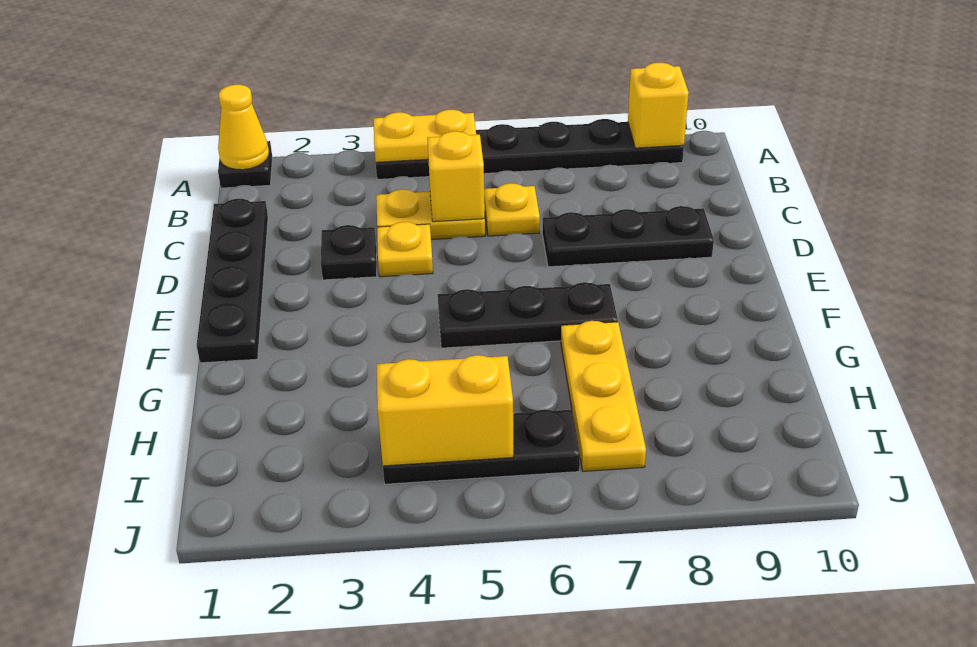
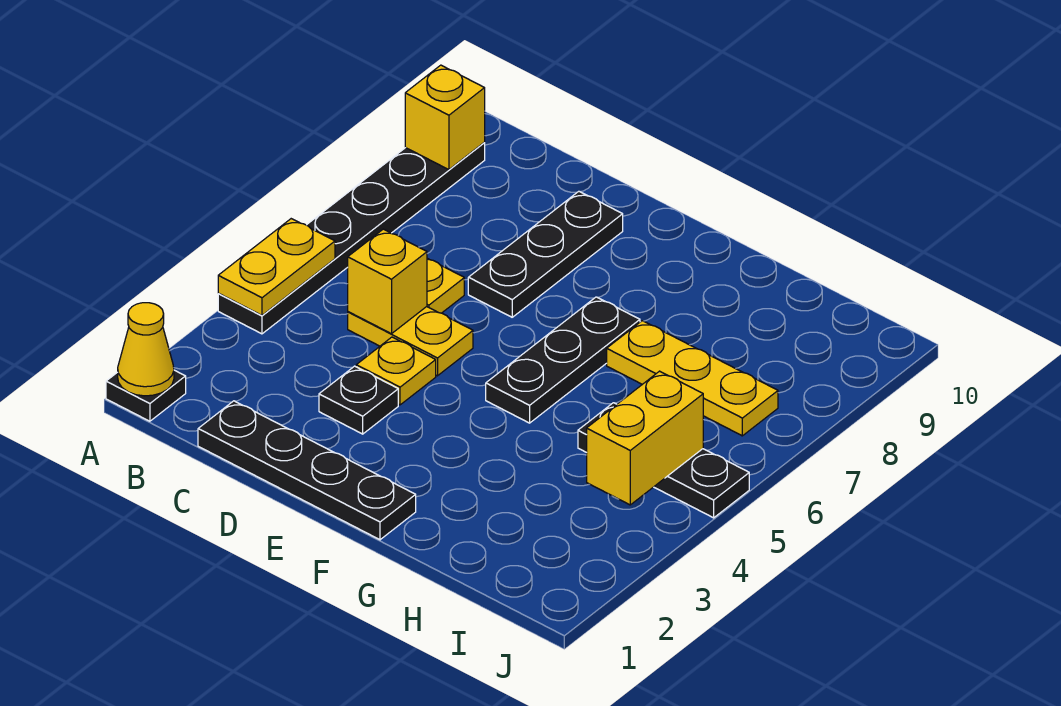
yellow plate C4:C5 level 1 -> yellow plate C5:D5 level 1
black plate I4:I6 level 1 -> black plate H5:J5 level 1

